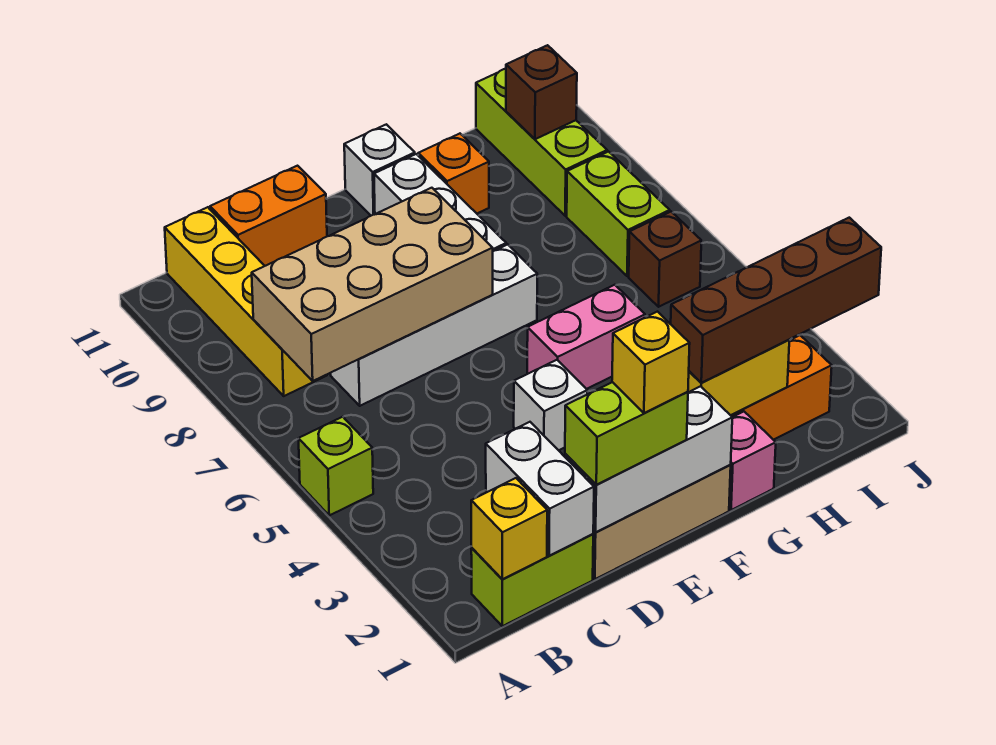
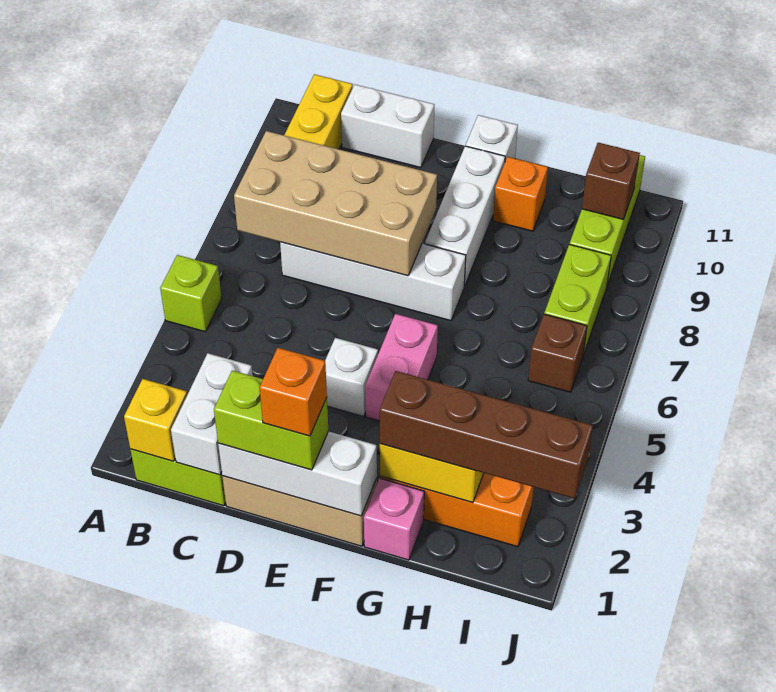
orange brick C11:D11 level 1 -> white brick C11:D11 level 1
yellow brick E1 level 4 -> orange brick E1 level 4
pink brick F5:G5 level 1 -> pink brick F4:F5 level 1

